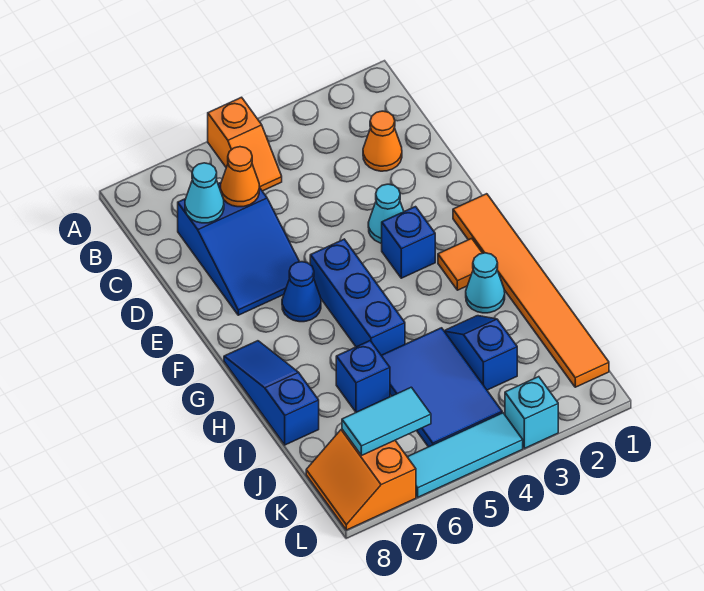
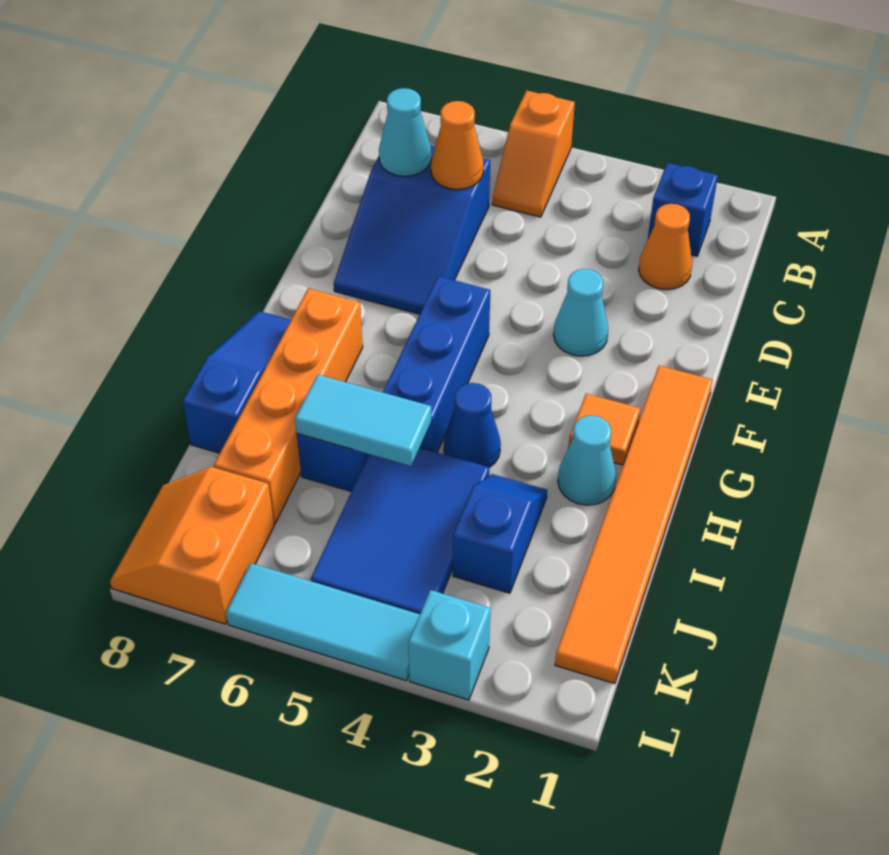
blue brick F3 level 1 -> blue brick B2 level 1
blue cone F6 level 1 -> blue cone H4 level 1
none -> orange brick G7:J7 level 1
cyan tile K6:K7 level 2 -> cyan tile I5:I6 level 2

